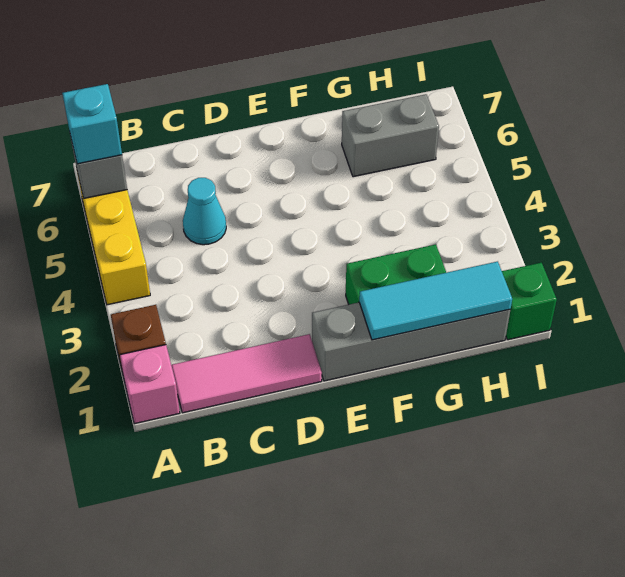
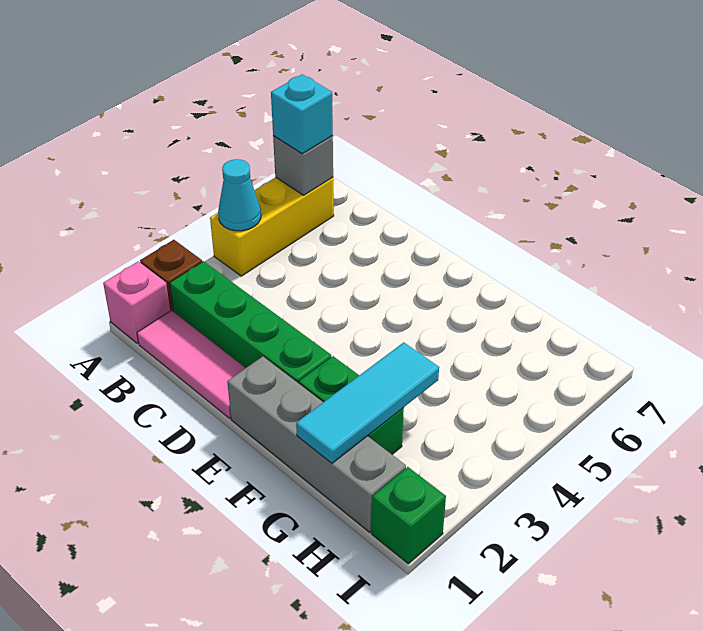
none -> green brick B2:E2 level 1
cyan cone C5 level 1 -> cyan cone A4 level 2
cyan tile F1:H1 level 2 -> cyan tile G1:G3 level 2
grey brick G6:H6 level 1 -> none

